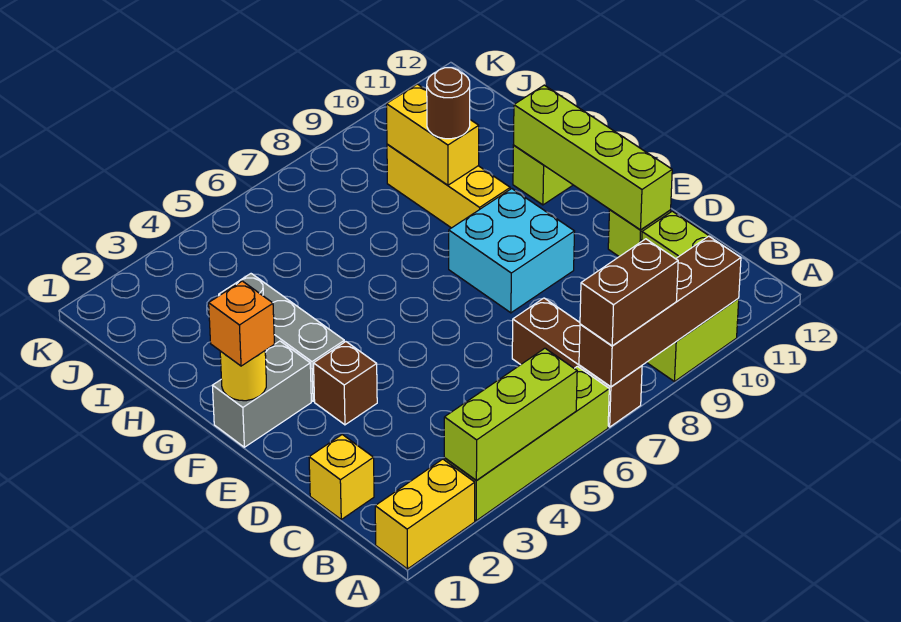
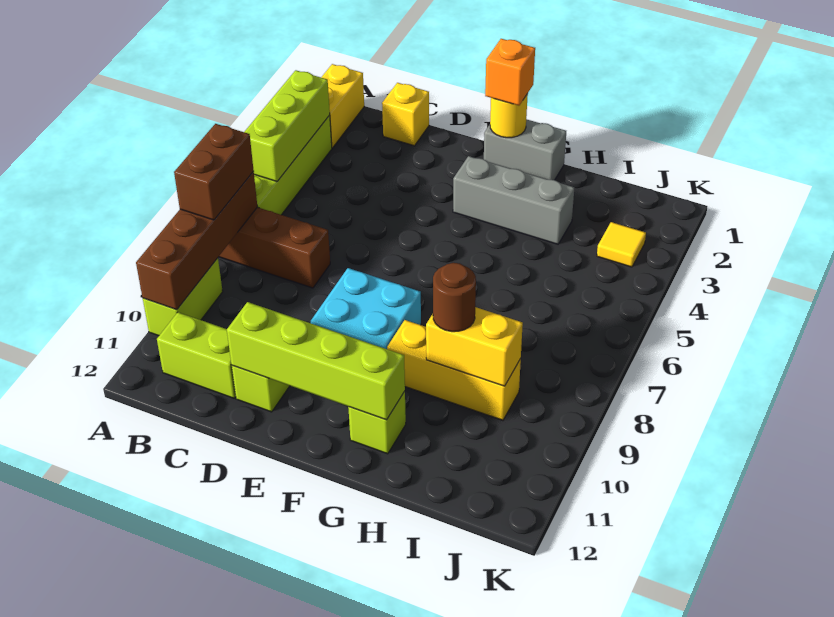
brown brick E3 level 1 -> none
grey brick F1:F2 level 1 -> grey brick F1:G1 level 1
none -> yellow tile J3 level 1

